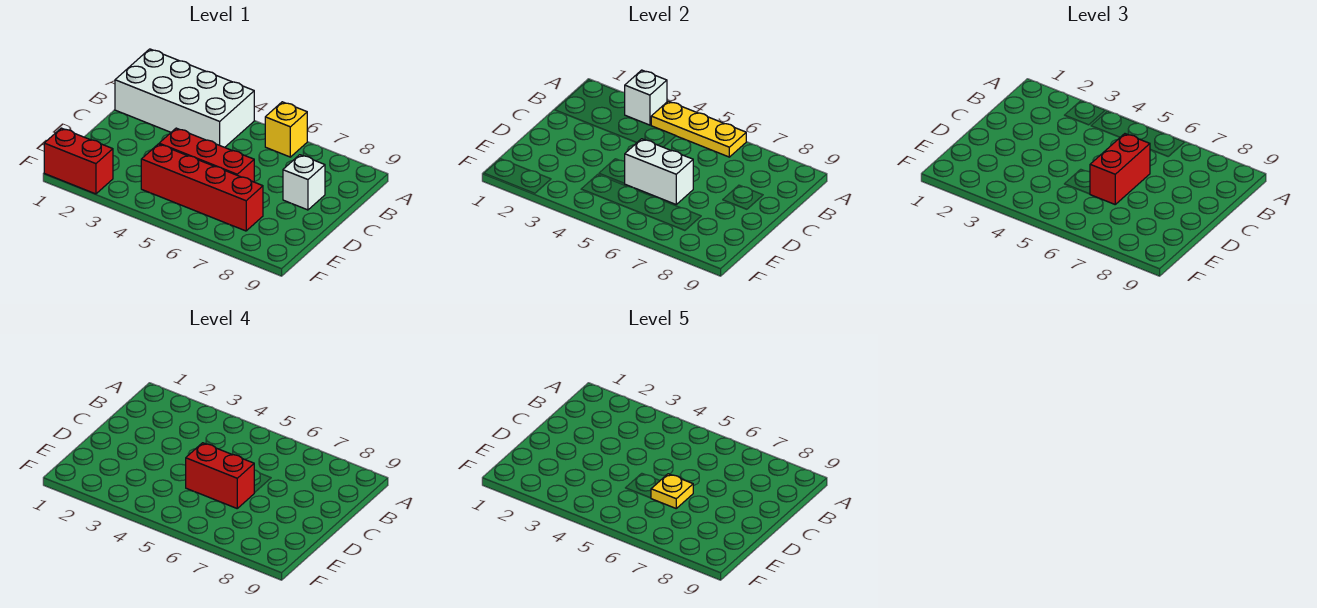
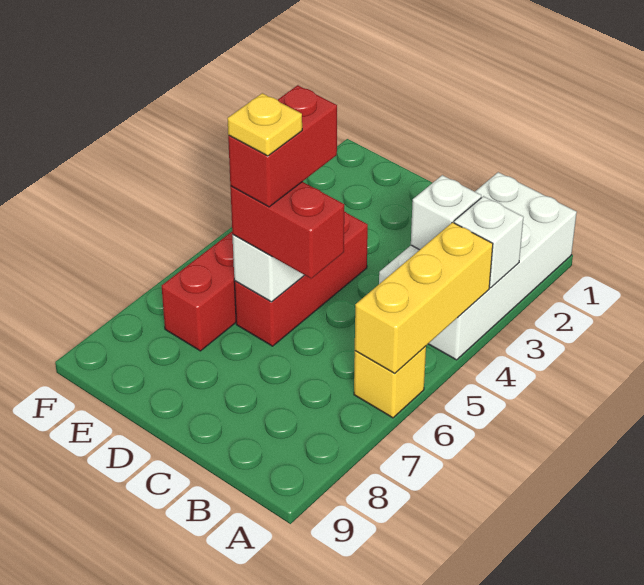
yellow plate A4:A6 level 2 -> yellow brick A4:A6 level 2
white brick C8 level 1 -> white brick B3 level 2
red brick F1:F2 level 1 -> none

